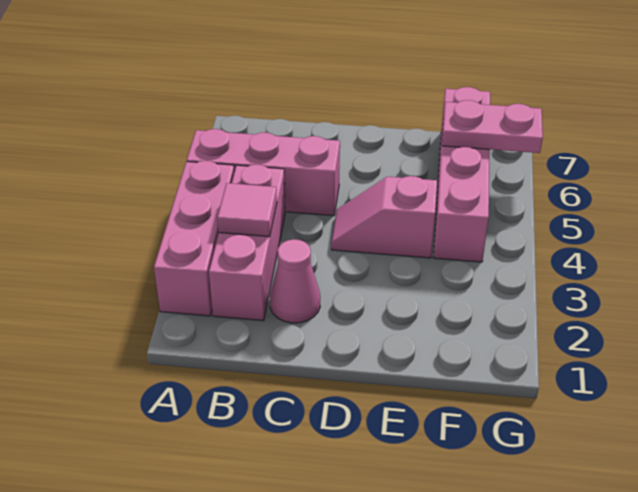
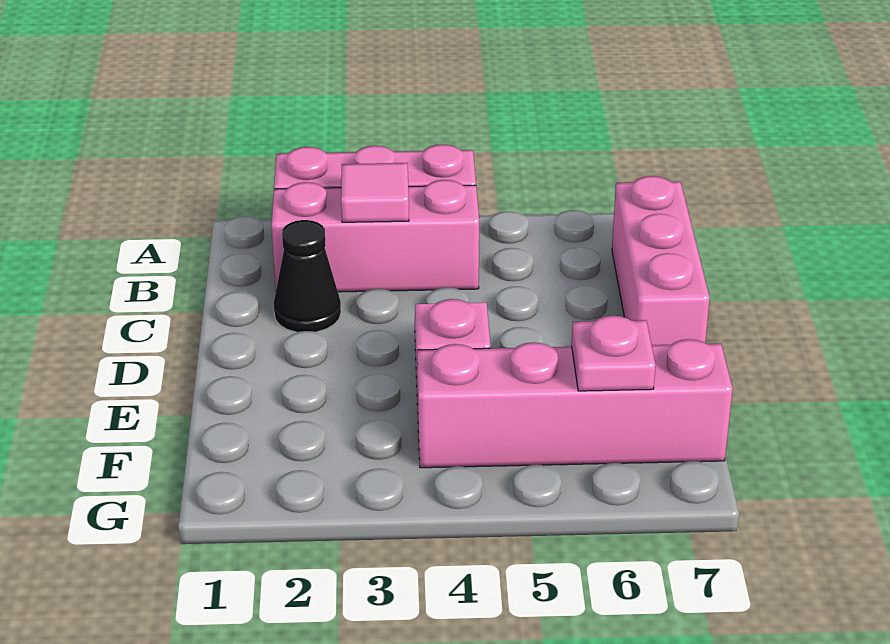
pink brick A5:C5 level 1 -> pink brick B7:D7 level 1
pink cone C2 level 1 -> black cone C2 level 1
pink plate F6:G6 level 2 -> pink plate F6 level 2

